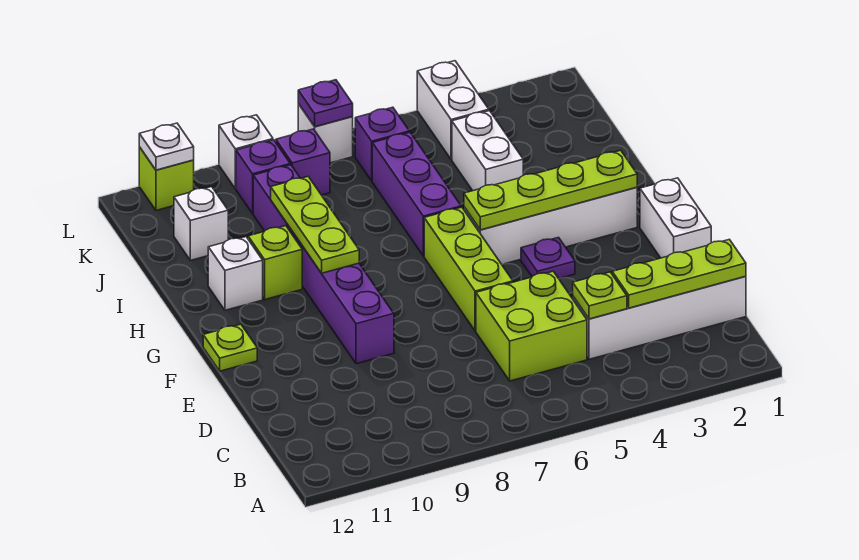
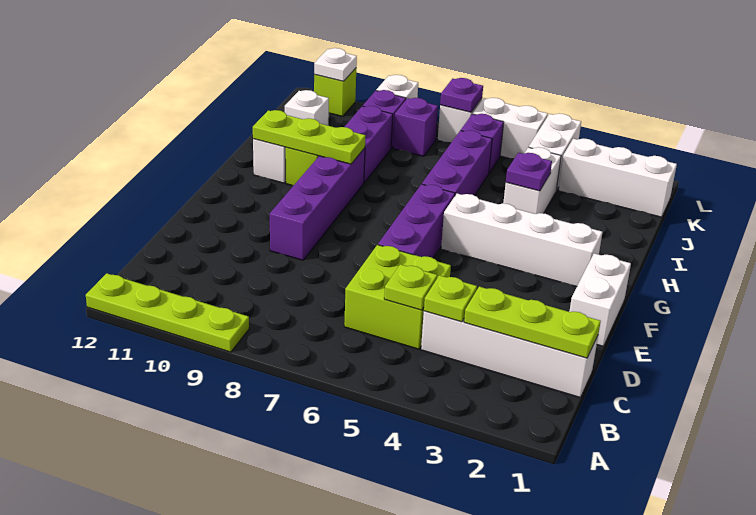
lime brick E6:G6 level 1 -> purple brick E6:G6 level 1
purple plate F4 level 1 -> purple plate I4 level 2
lime plate F12 level 1 -> lime plate C5 level 2
lime plate G2:G5 level 2 -> lime plate A9:A12 level 1
lime plate G9:I9 level 2 -> lime plate H9:H11 level 2
none -> white brick K1:K3 level 1
none -> white brick L5:L6 level 1

